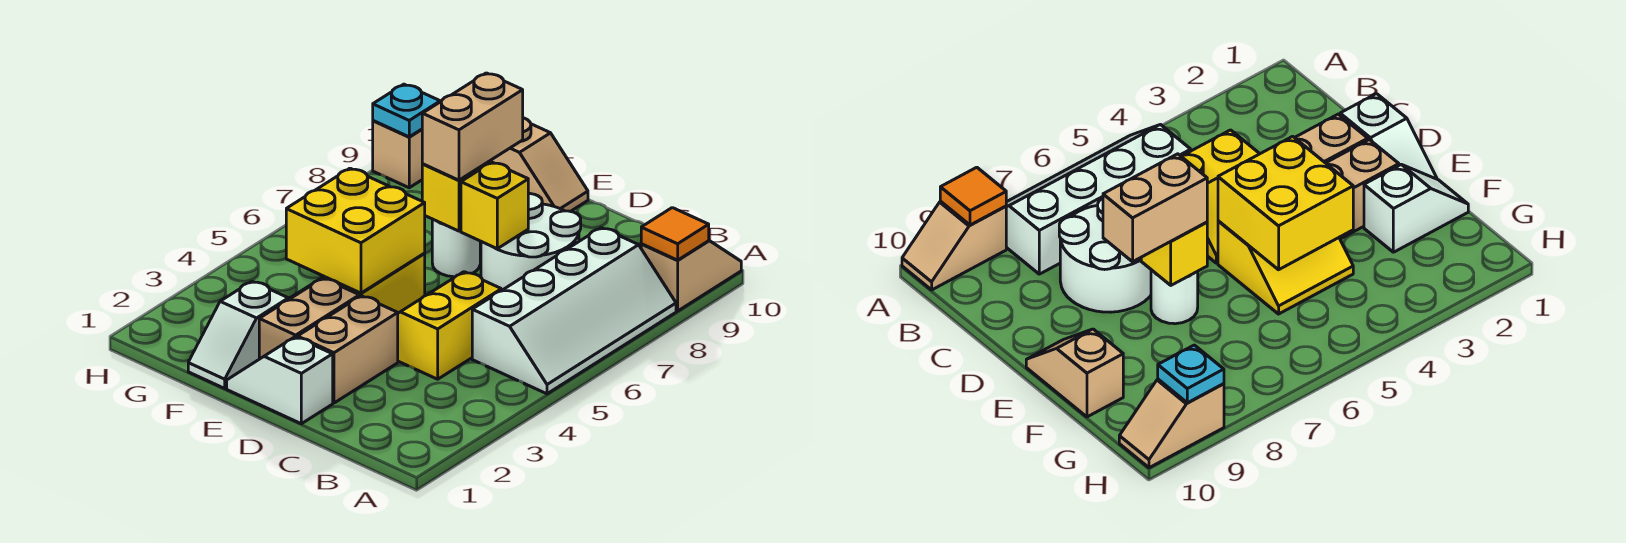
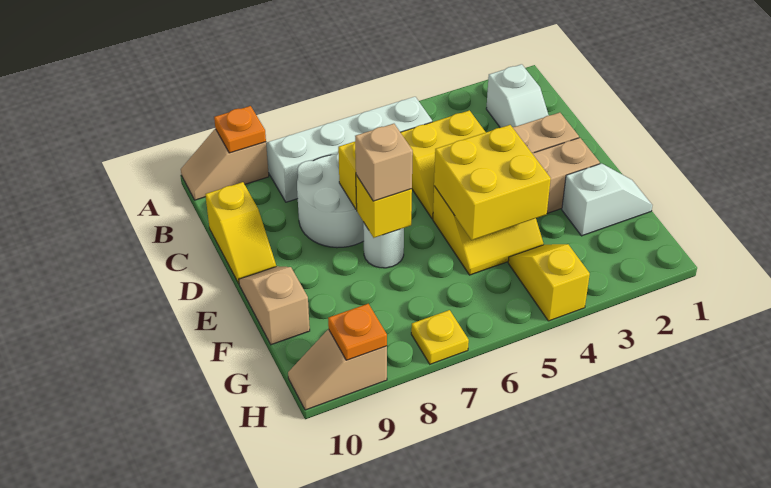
orange tile A9 level 2 -> orange plate A9 level 2
none -> yellow slope C10:D10 level 1 top C
white slope D1:E1 level 1 top D -> white slope B2:C2 level 1 top B
tan brick E7:E8 level 3 -> tan brick E7 level 3
none -> yellow slope G4:H4 level 1 top H
none -> yellow plate H7 level 1
cyan plate H9 level 2 -> orange plate H9 level 2

